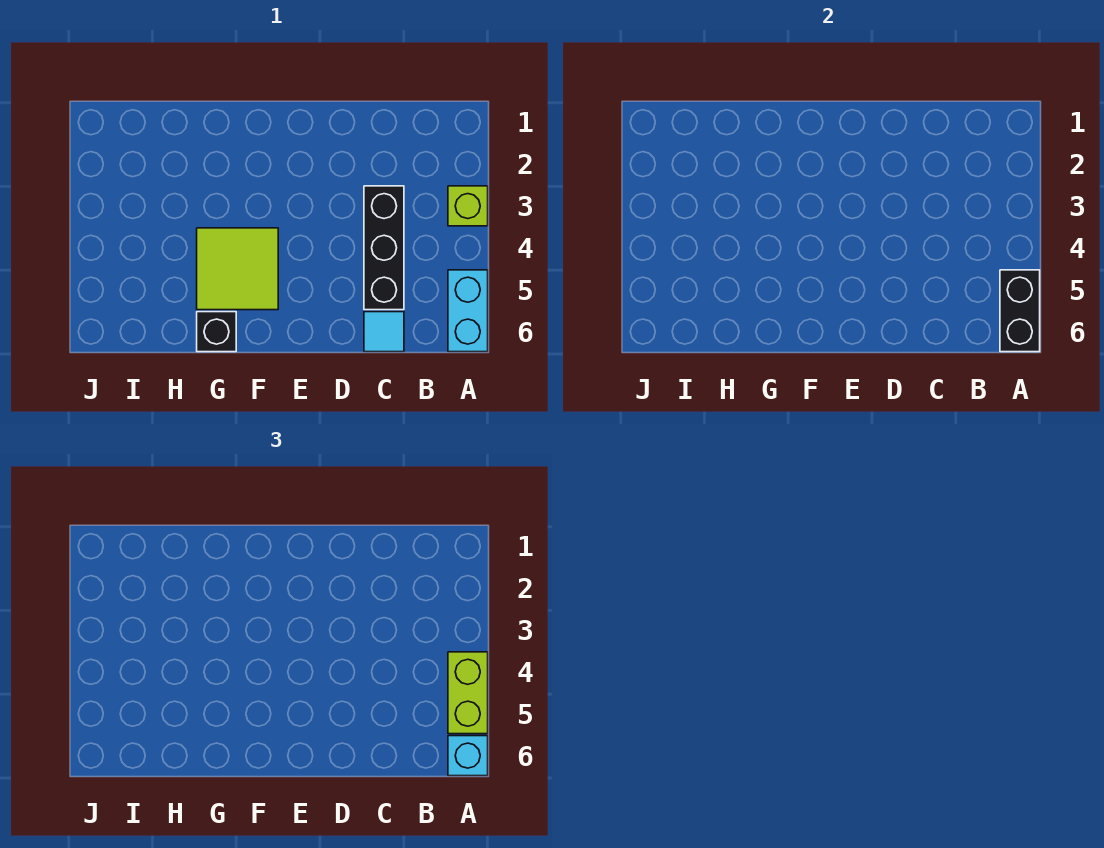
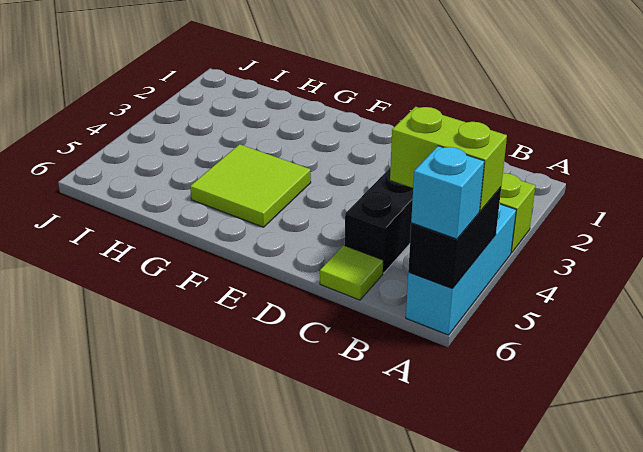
lime brick A4:A5 level 3 -> lime brick A5:B5 level 3
cyan brick A5:A6 level 1 -> cyan brick A4:A6 level 1
cyan tile C6 level 1 -> lime tile C6 level 1
black brick G6 level 1 -> none

